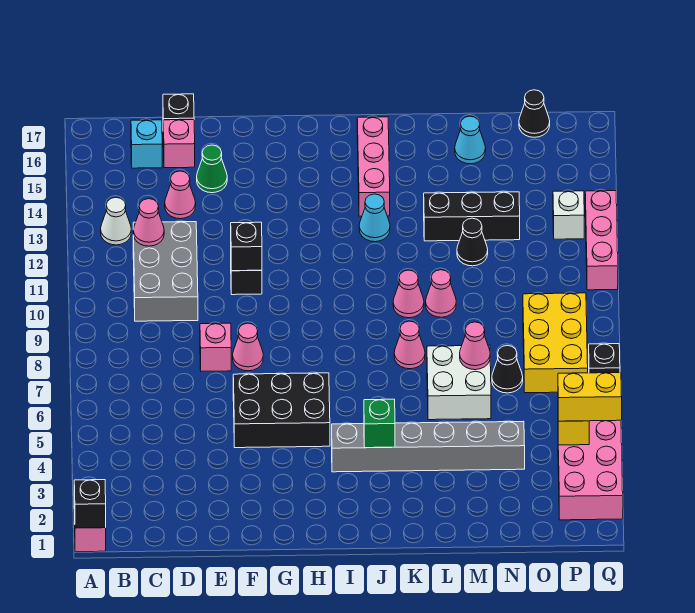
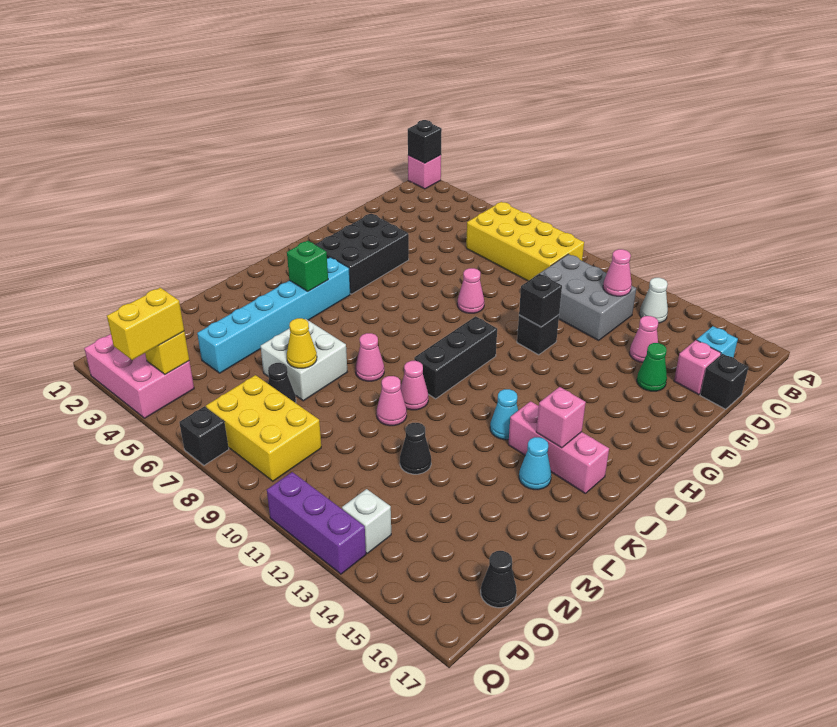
none -> yellow brick B6:C9 level 1
pink brick E8 level 1 -> pink brick J15 level 2
black brick F5:H6 level 1 -> black brick F3:H4 level 1
grey brick I4:N4 level 1 -> cyan brick I4:N4 level 1
black brick L13:N13 level 1 -> black brick H10:J10 level 1
pink cone M7 level 2 -> yellow cone M7 level 2
cyan cone M16 level 1 -> cyan cone K15 level 1
pink brick Q11:Q13 level 1 -> purple brick Q11:Q13 level 1

